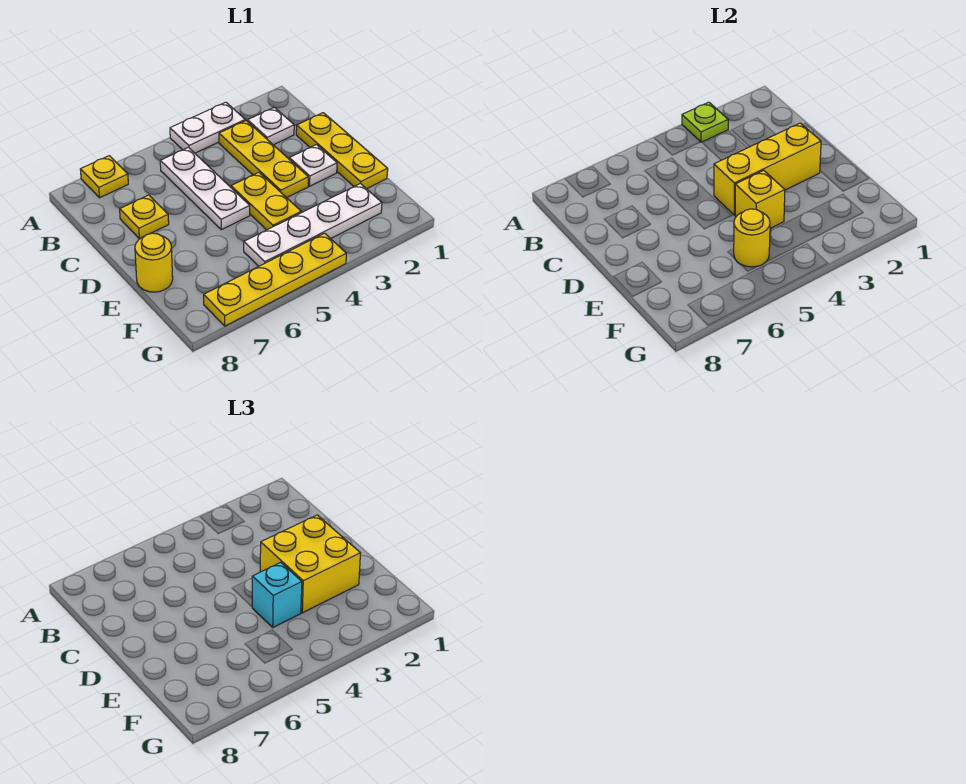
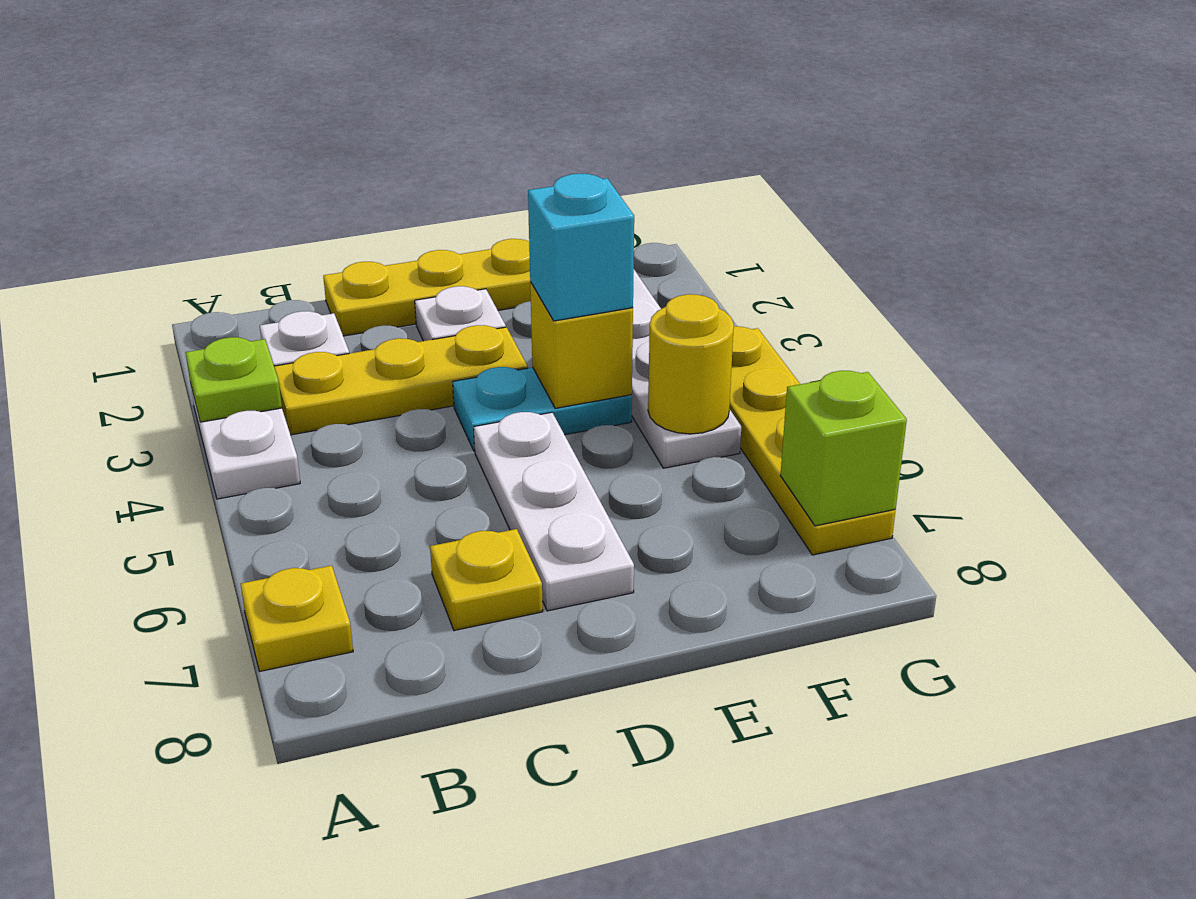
white plate B5:D5 level 1 -> white plate D5:D7 level 1
yellow brick D2:D4 level 2 -> none
yellow brick D2:E3 level 3 -> none
yellow plate D4:E4 level 1 -> cyan plate D4:E4 level 1
yellow round brick E8 level 1 -> none
none -> lime brick G7 level 2

